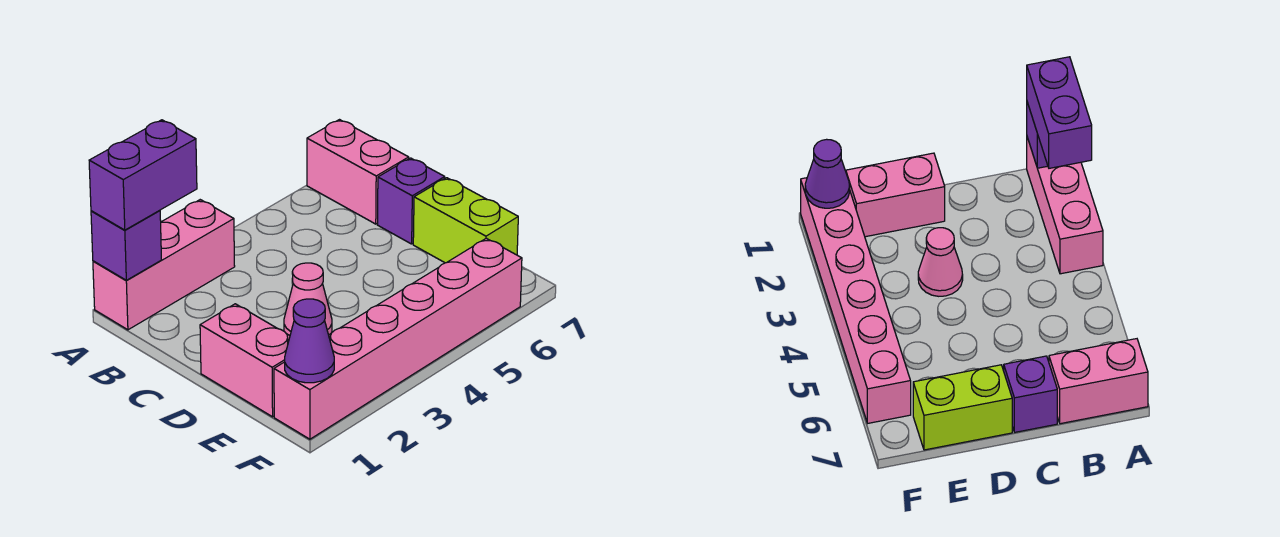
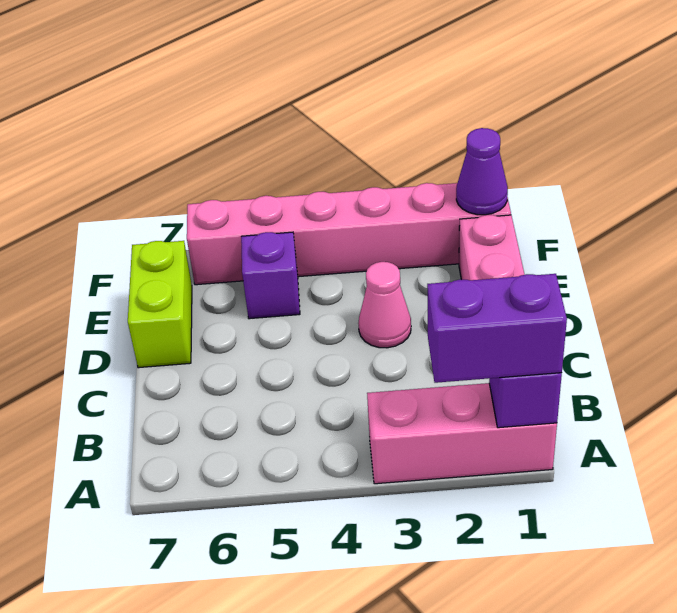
pink brick A7:B7 level 1 -> none
purple brick C7 level 1 -> purple brick E5 level 1

